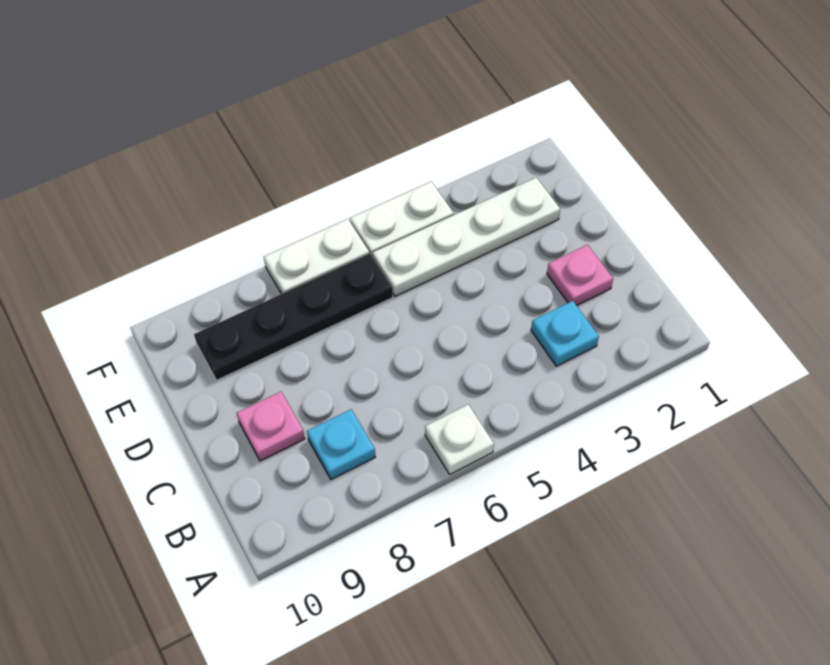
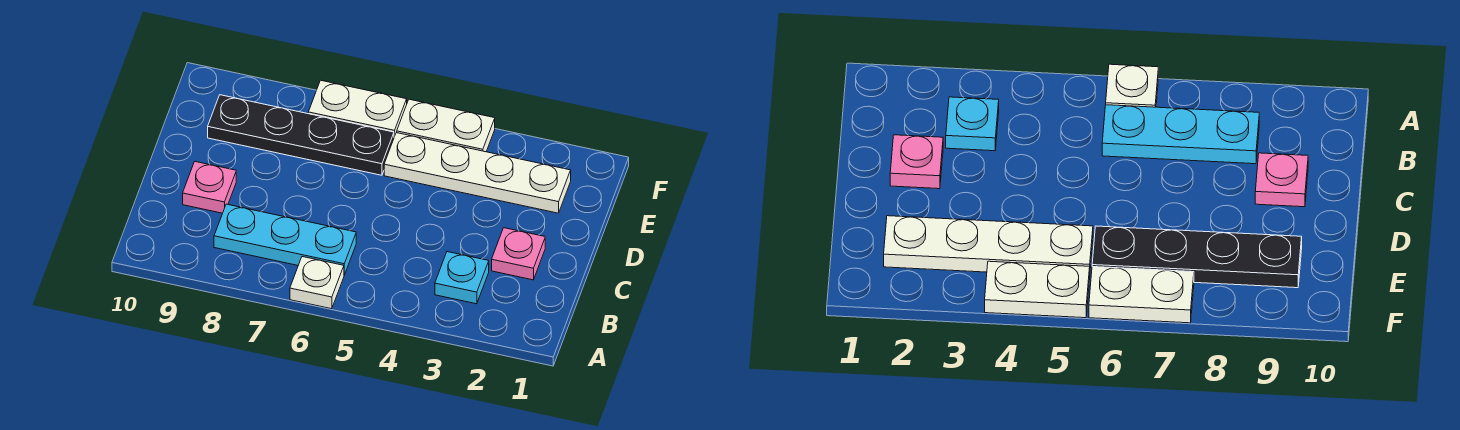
cyan plate B8 level 1 -> cyan plate B6:B8 level 1

